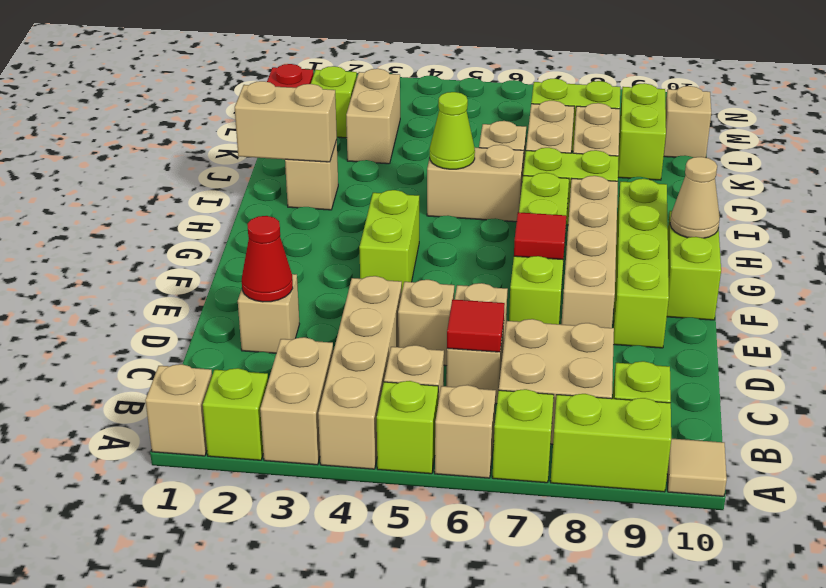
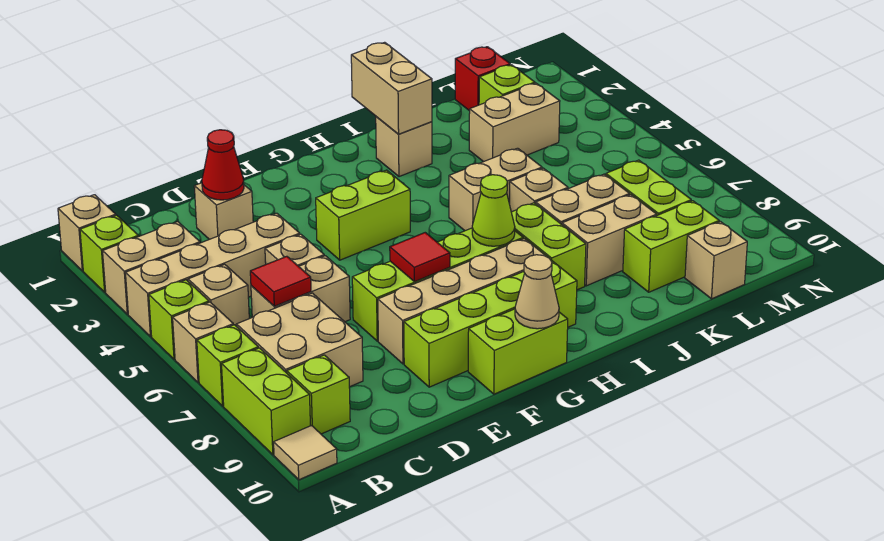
tan brick I5:I6 level 1 -> tan brick I5:J5 level 1
lime cone I5 level 2 -> lime cone H7 level 2

